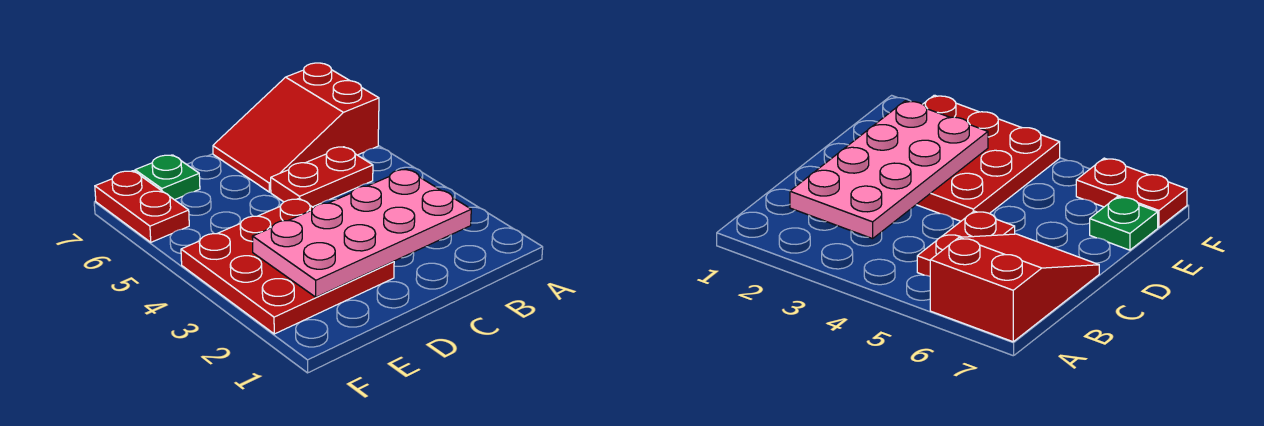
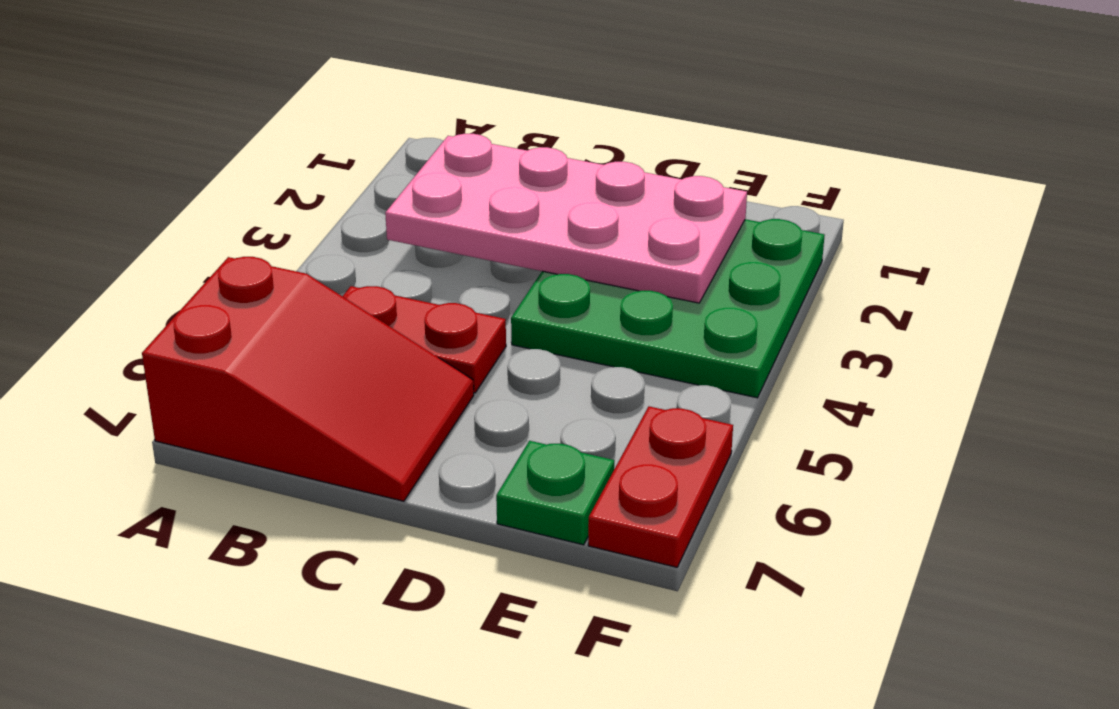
red plate D2:F4 level 1 -> green plate D2:F4 level 1

